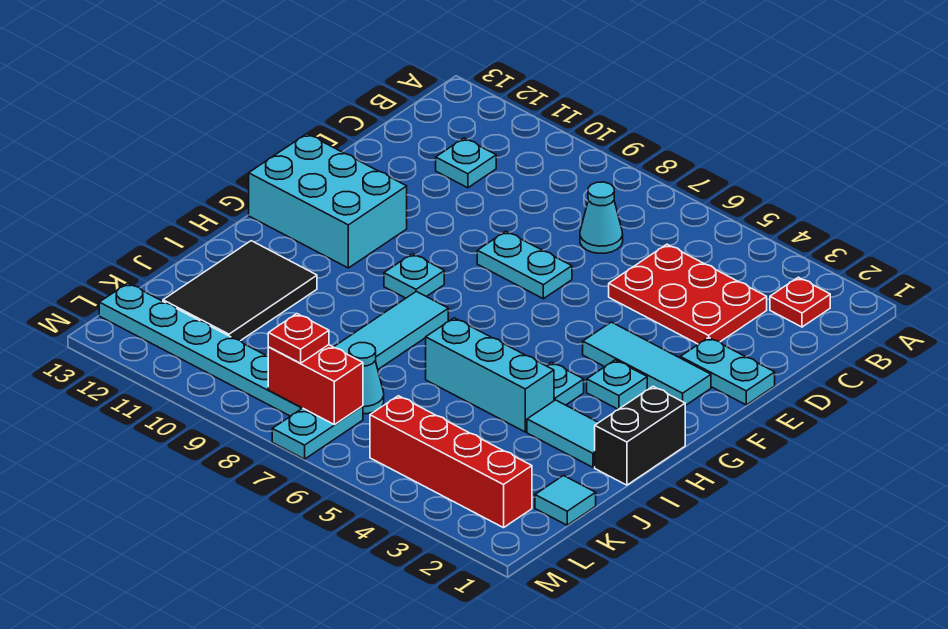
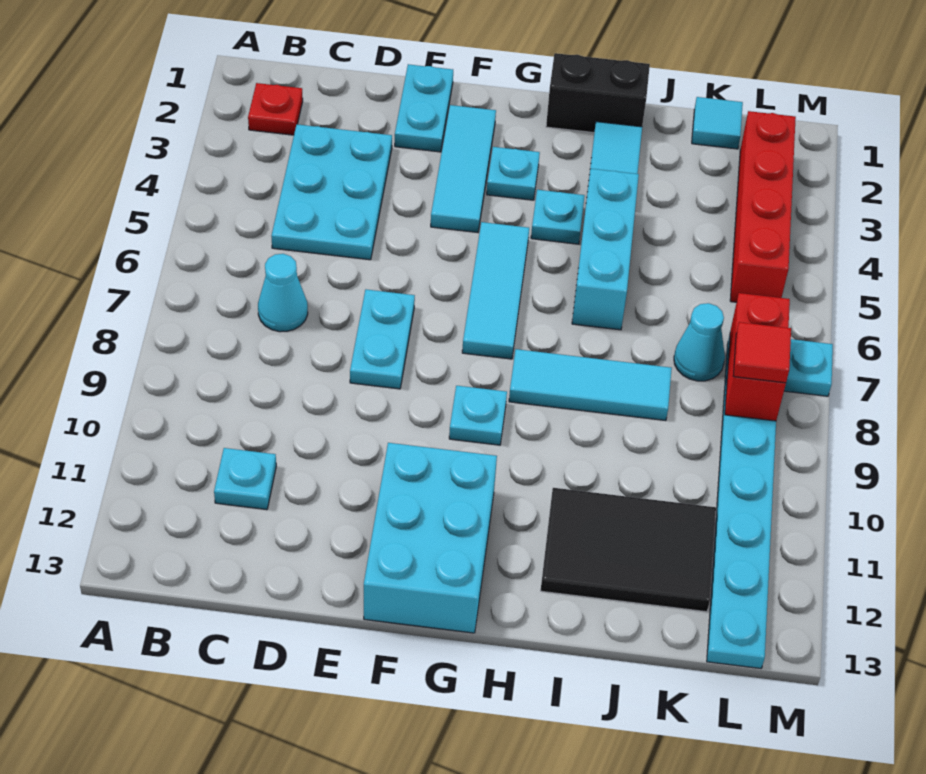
red plate C3:D5 level 1 -> cyan plate C3:D5 level 1
none -> cyan tile G5:G7 level 1
red plate L8 level 3 -> red tile L8 level 3

